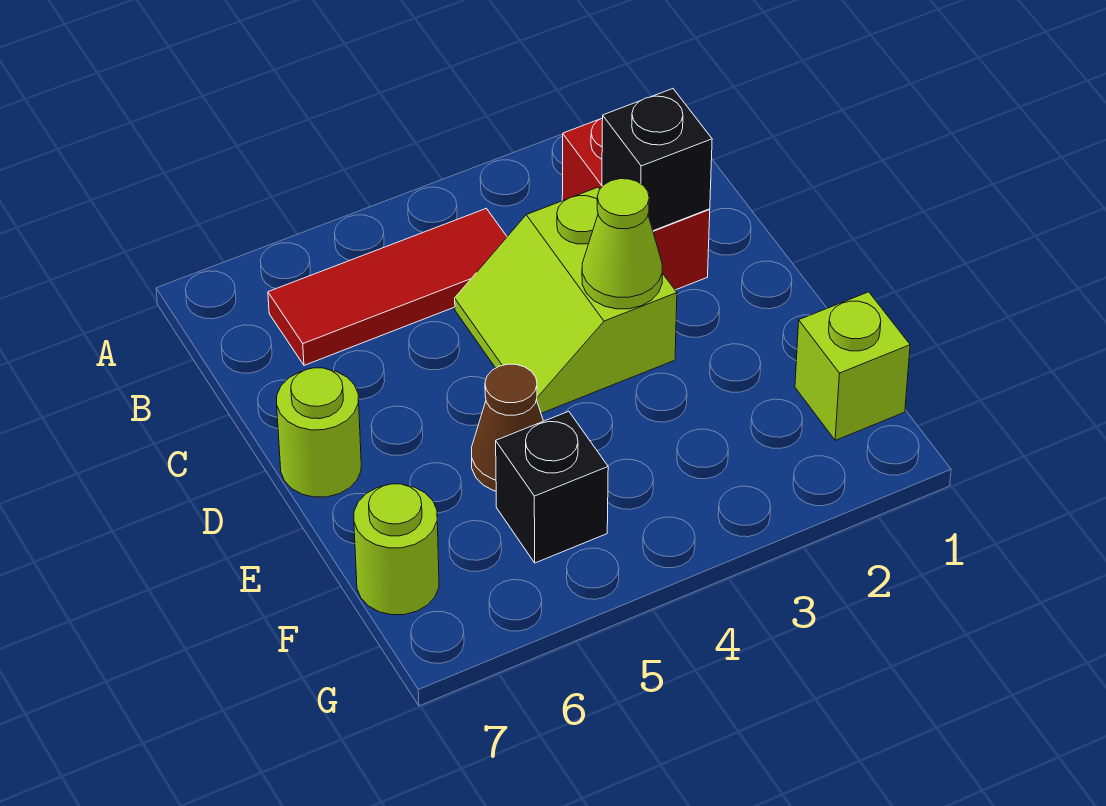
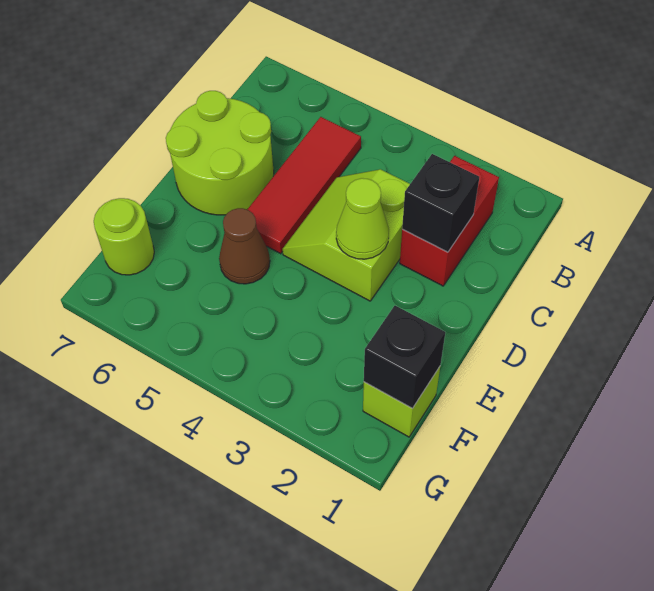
red tile B4:B6 level 1 -> red tile B5:D5 level 1
lime round brick D7 level 1 -> lime round brick C6:D7 level 1
black brick F5 level 1 -> black brick F1 level 2

